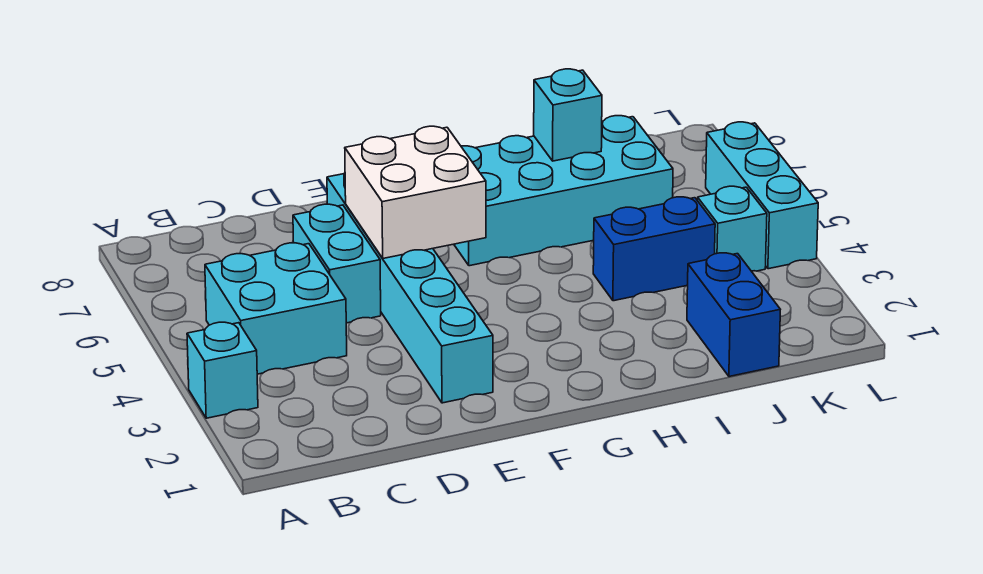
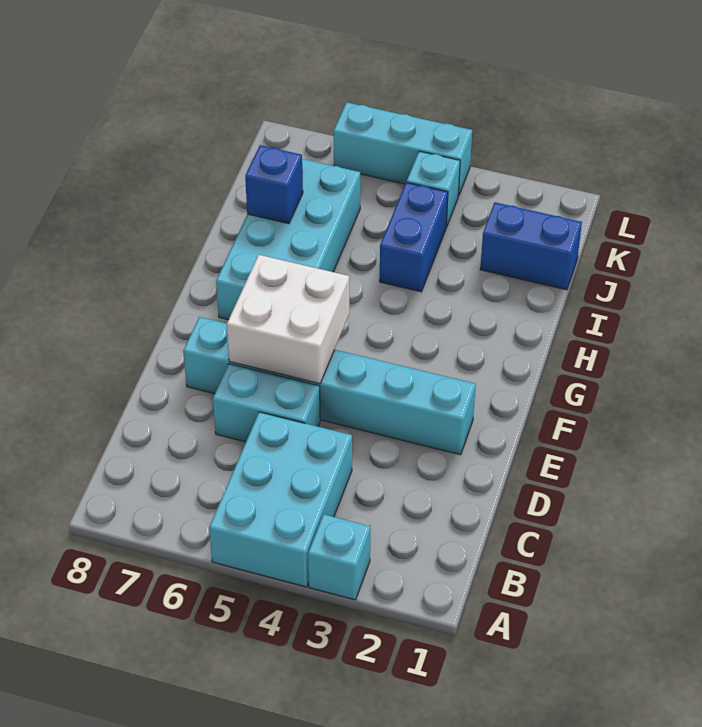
cyan brick B4:C5 level 1 -> cyan brick A4:C5 level 1
cyan brick I7 level 2 -> blue brick I7 level 2

